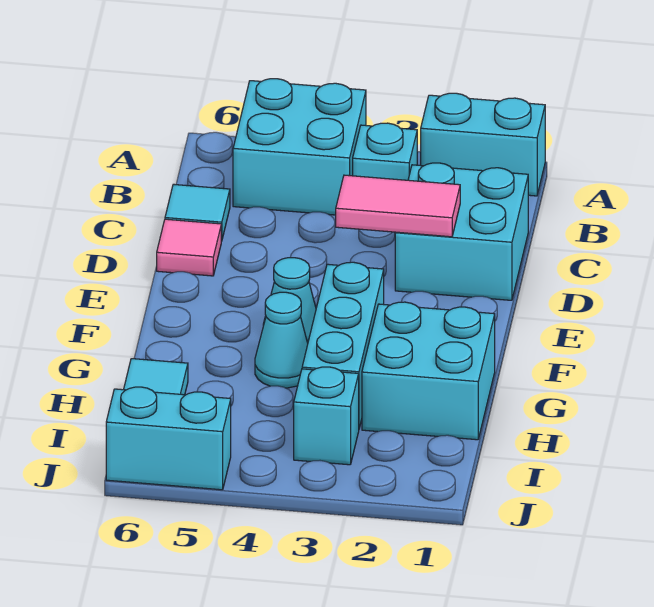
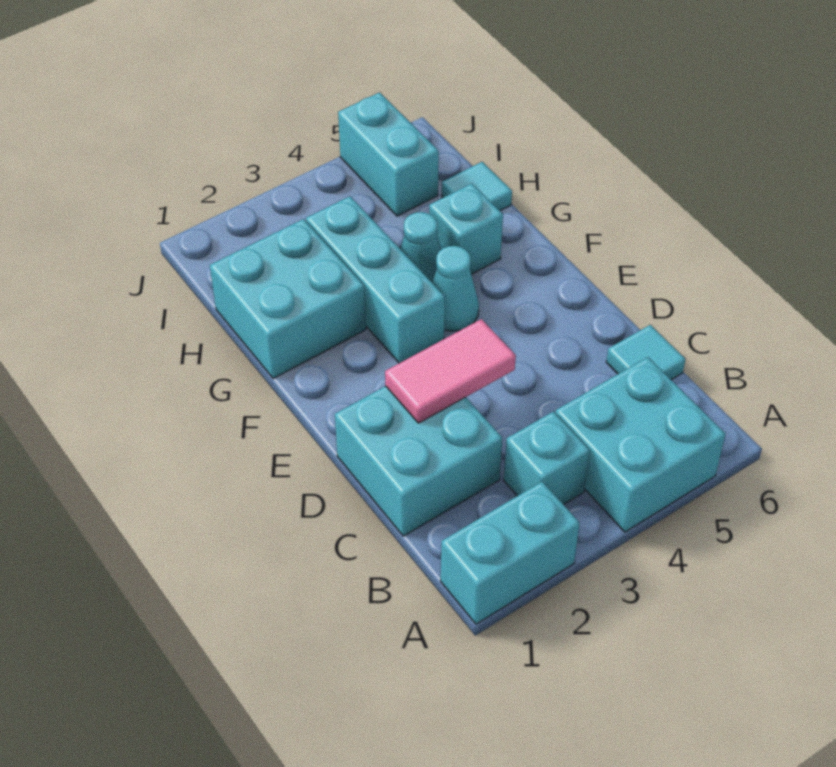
pink tile D6 level 1 -> none
cyan brick I3 level 1 -> cyan brick G5 level 1
cyan brick J5:J6 level 1 -> cyan brick I5:J5 level 1

